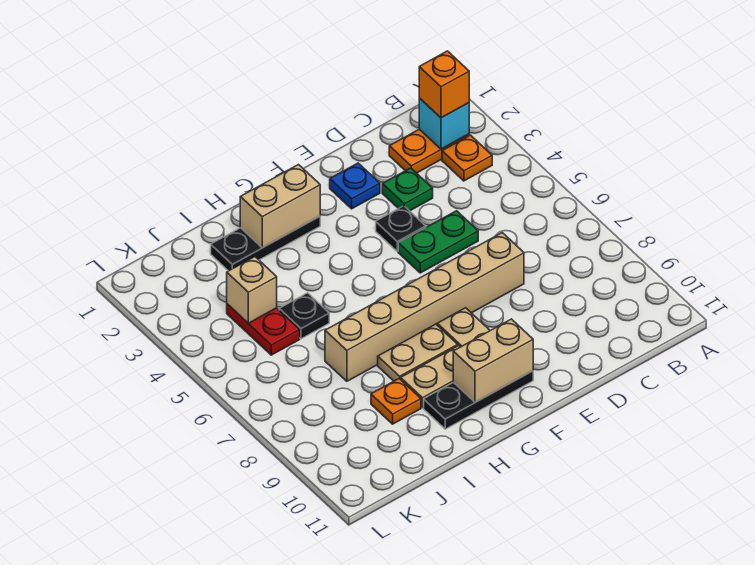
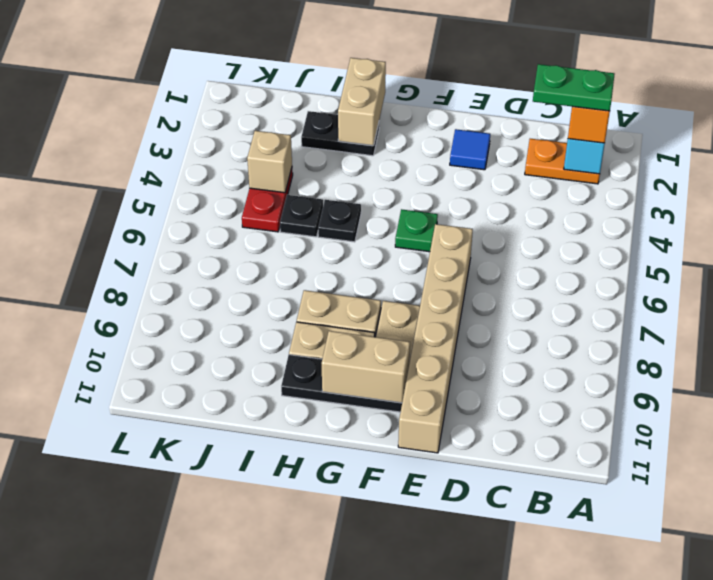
orange plate B3 level 1 -> none
green plate D3 level 1 -> green plate F5 level 1
green plate D5:E5 level 1 -> green plate B2:C2 level 4
tan brick D7:I7 level 1 -> tan brick E6:E11 level 1
blue plate E2 level 1 -> blue tile E2 level 1
black plate E4 level 1 -> black plate H5 level 1
black plate G2:I2 level 1 -> black plate H2:I2 level 1
tan brick G2:H2 level 2 -> tan brick H1:H2 level 2
orange plate I9 level 1 -> none

